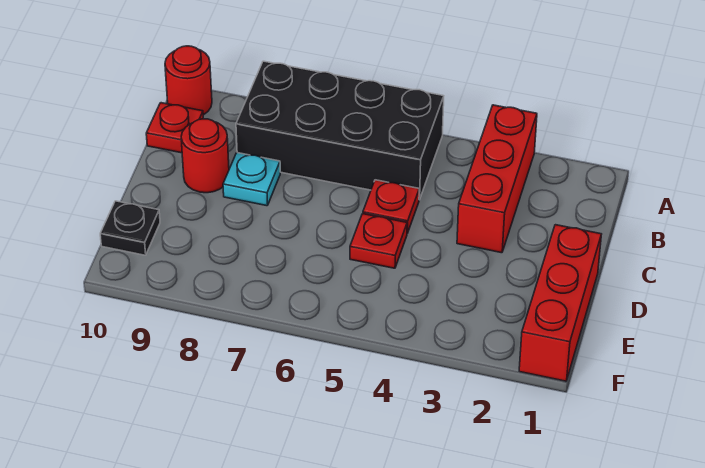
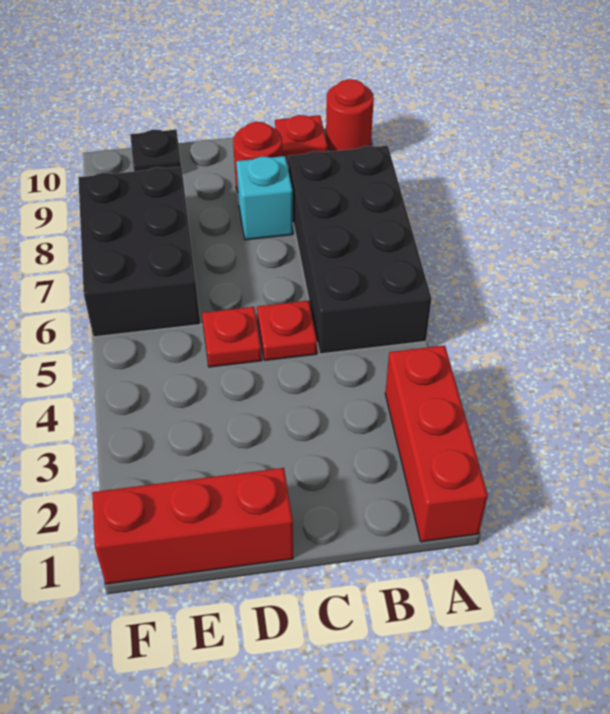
red brick A3:C3 level 1 -> red brick A1:A3 level 1
cyan plate C8 level 1 -> cyan brick C8 level 1
none -> black brick E6:F8 level 1

